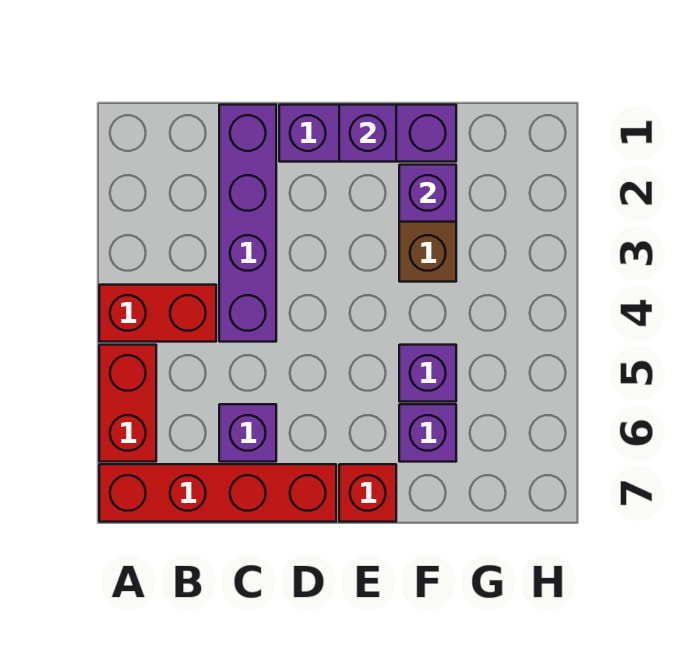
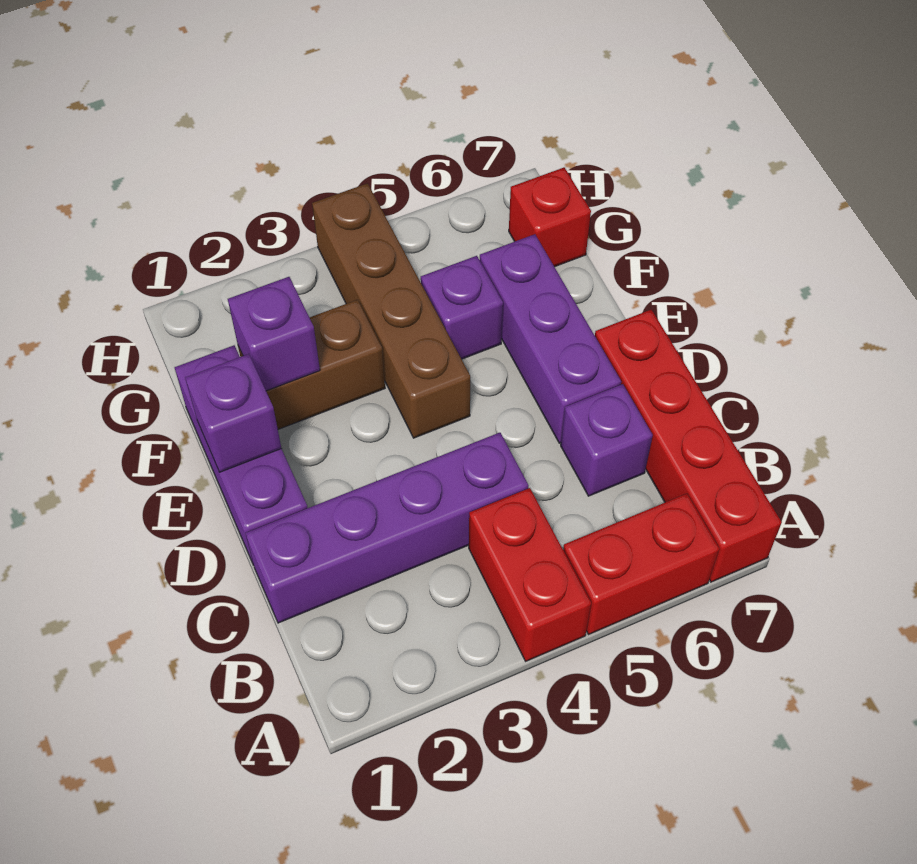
none -> brown brick E4:H4 level 1
red brick E7 level 1 -> red brick G7 level 1
purple brick F6 level 1 -> purple brick D6:F6 level 1

